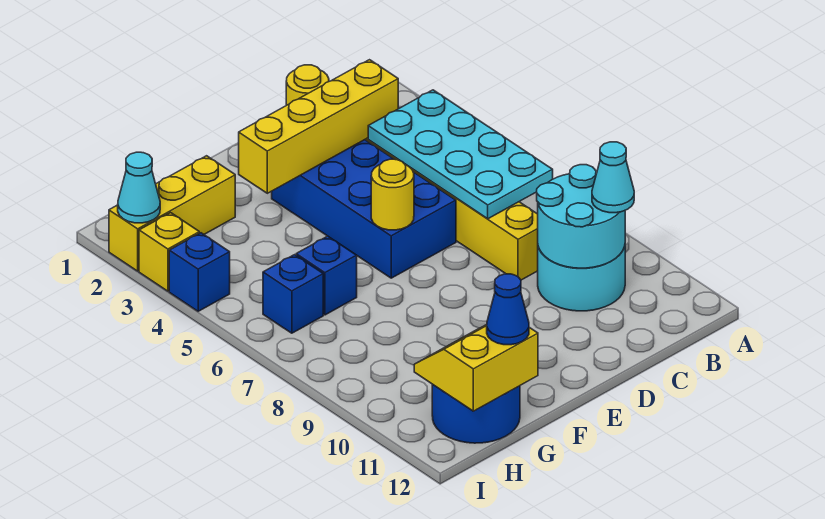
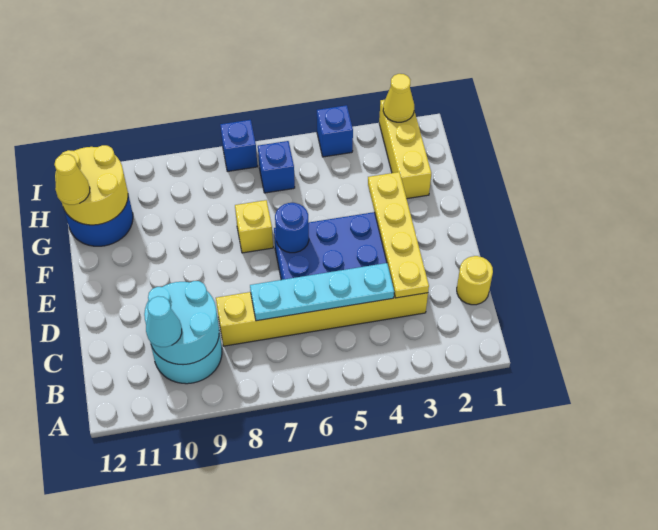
cyan plate B4:C7 level 2 -> cyan plate C4:C7 level 2
yellow brick C3:F3 level 2 -> yellow plate C3:F3 level 2
yellow round brick E6 level 2 -> blue round brick E6 level 2
blue brick G6 level 1 -> blue brick I7 level 1
yellow slope G11:H12 level 2 top 12 -> yellow round brick G11:H12 level 2
blue cone G12 level 3 -> yellow cone G12 level 3
cyan cone I2 level 2 -> yellow cone I2 level 2
yellow brick I3 level 1 -> yellow brick F7 level 1

